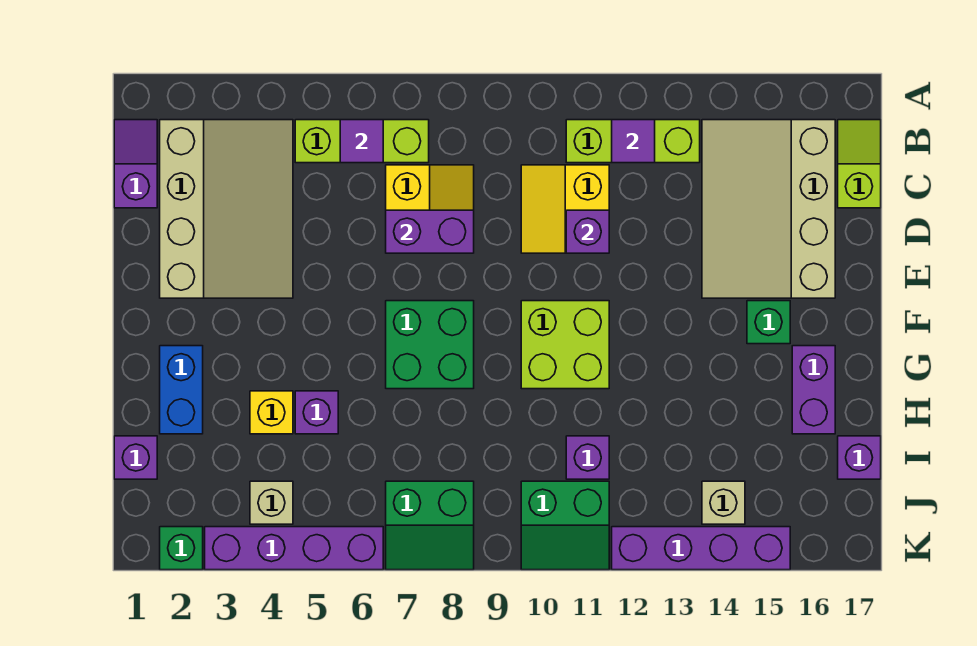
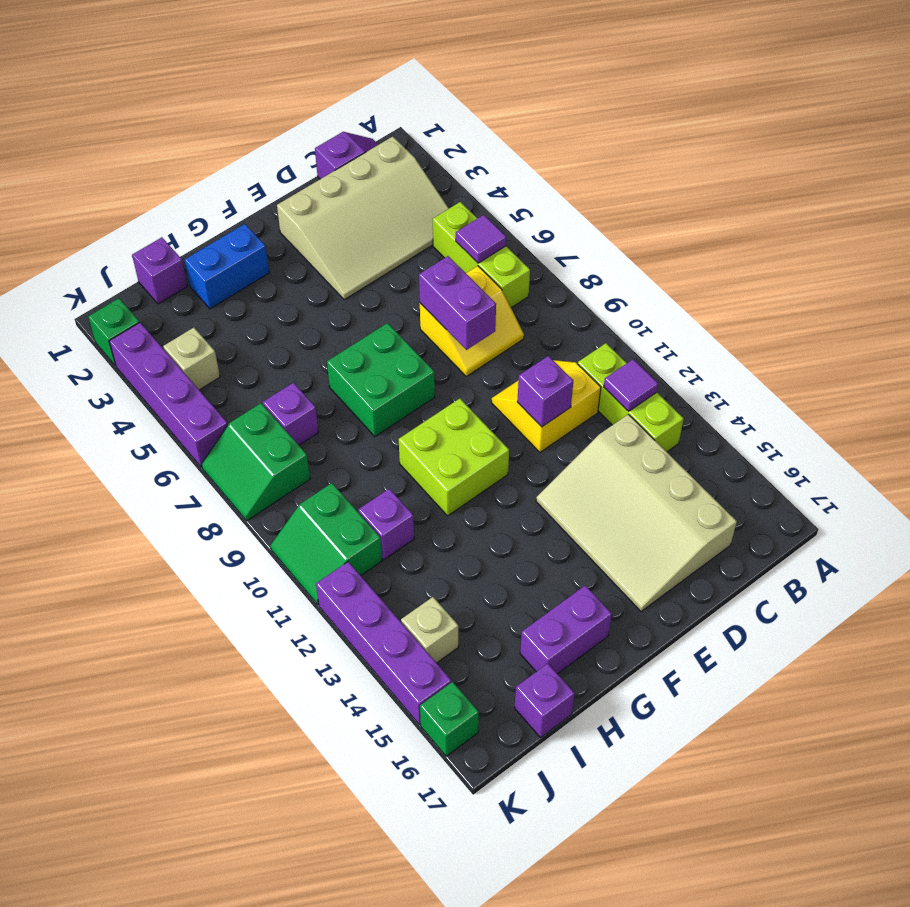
tan slope B14:E16 level 1 top 16 -> tan slope C13:E16 level 1 top C
lime slope B17:C17 level 1 top C -> none
green brick F15 level 1 -> green brick K16 level 1
yellow brick H4 level 1 -> none
purple brick H5 level 1 -> purple brick I7 level 1

